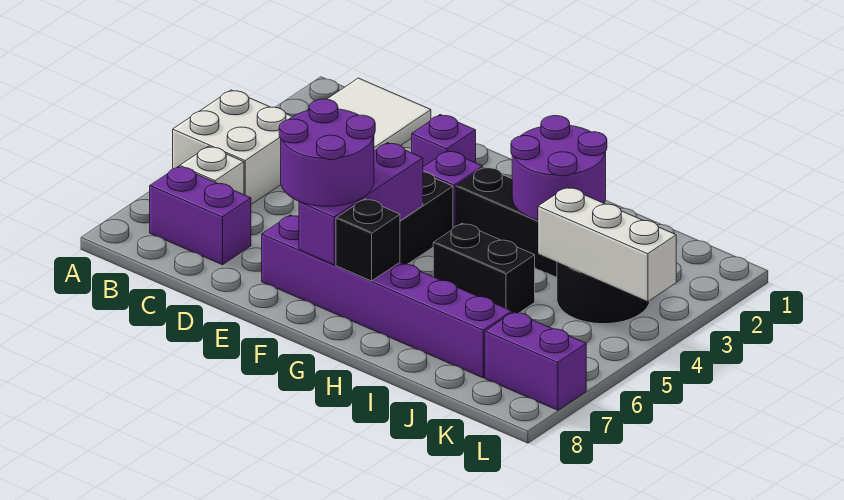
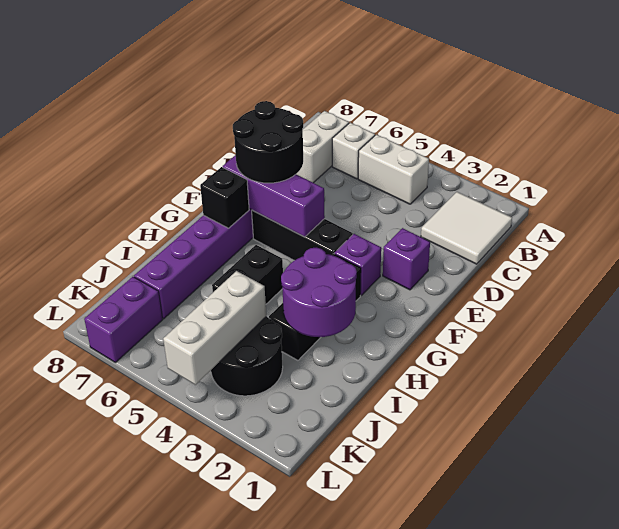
white brick A4:B5 level 1 -> white brick B4:B5 level 1
purple brick B7:C7 level 1 -> white brick B7:C7 level 1
purple round brick E6:F7 level 3 -> black round brick E6:F7 level 3

